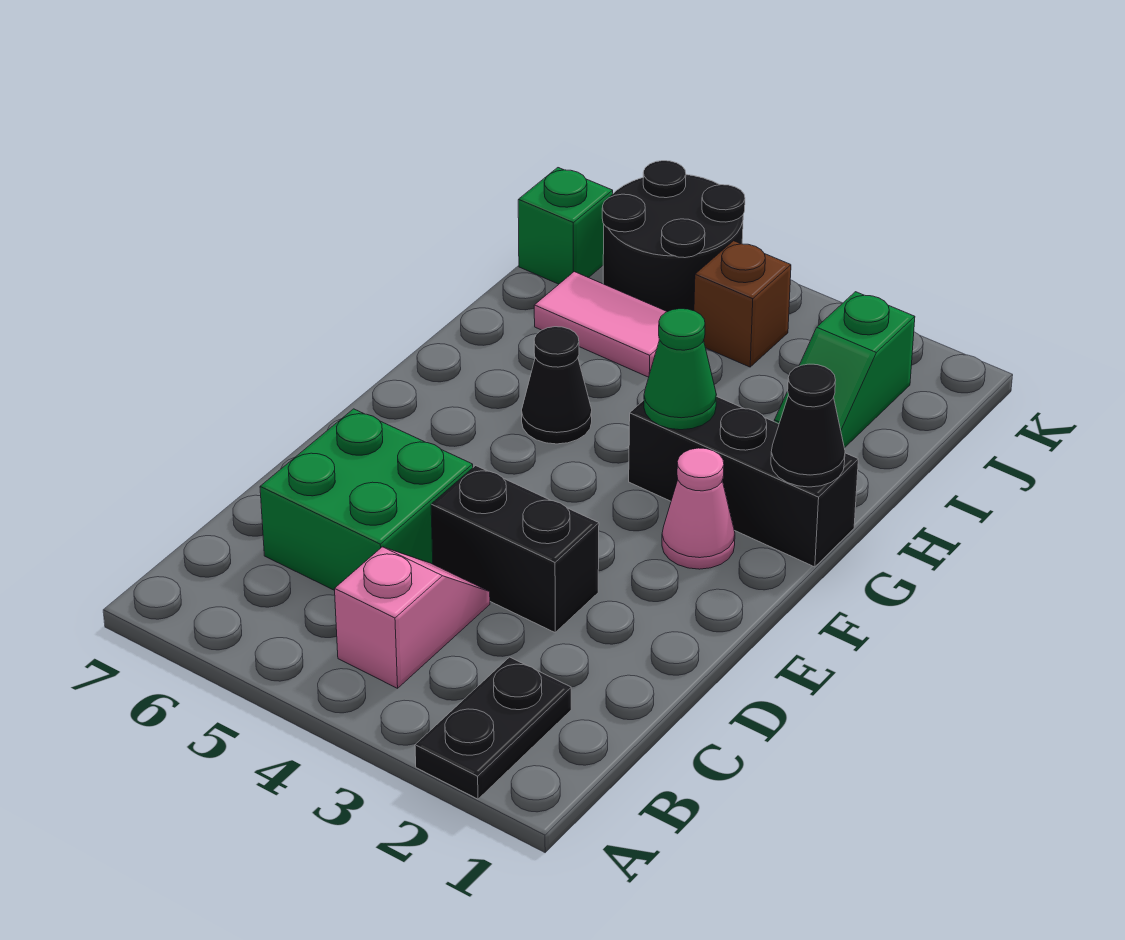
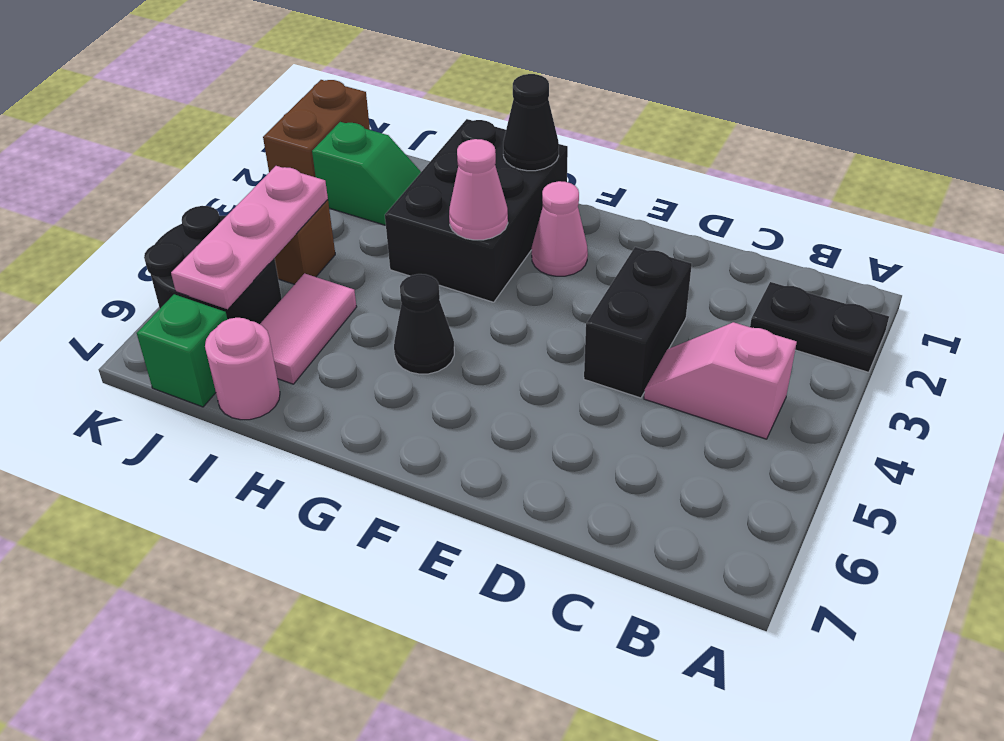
green brick C5:D6 level 1 -> none
black brick G1:G3 level 1 -> black brick G1:H3 level 1
green cone G3 level 2 -> pink cone G3 level 2
none -> pink round brick I7 level 1
none -> pink plate J4:J6 level 2
none -> brown brick K1:K2 level 1

